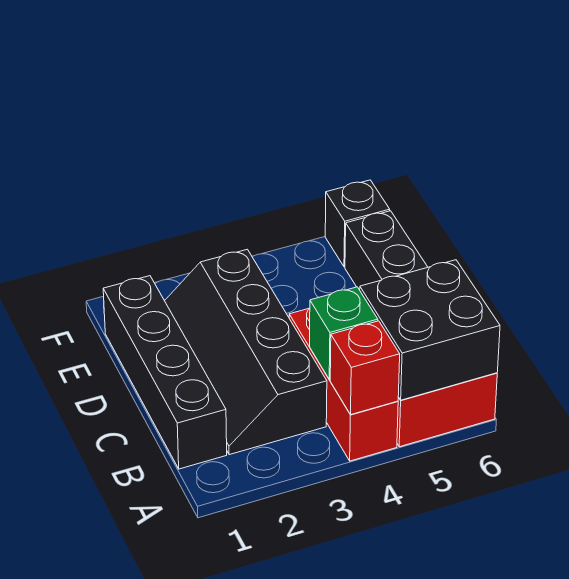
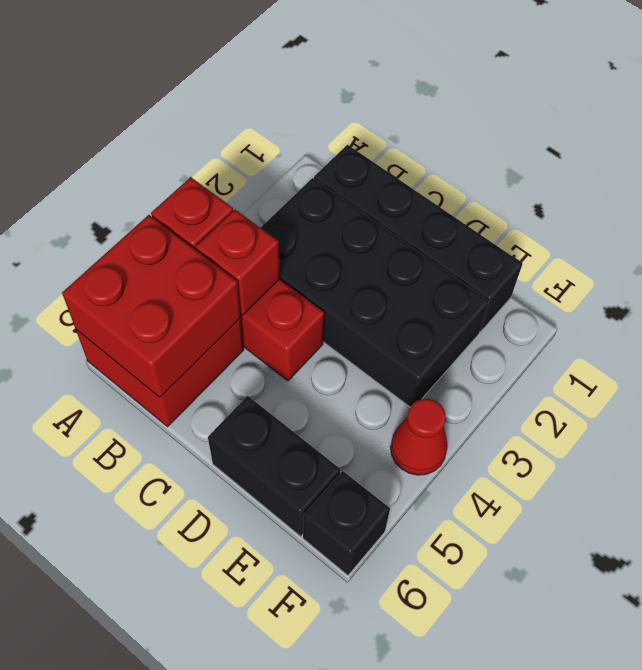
black brick A5:B6 level 2 -> red brick A5:B6 level 2
black slope B2:E3 level 1 top 3 -> black brick B2:E3 level 1
green brick B4 level 2 -> red brick B4 level 2
none -> red cone F4 level 1

